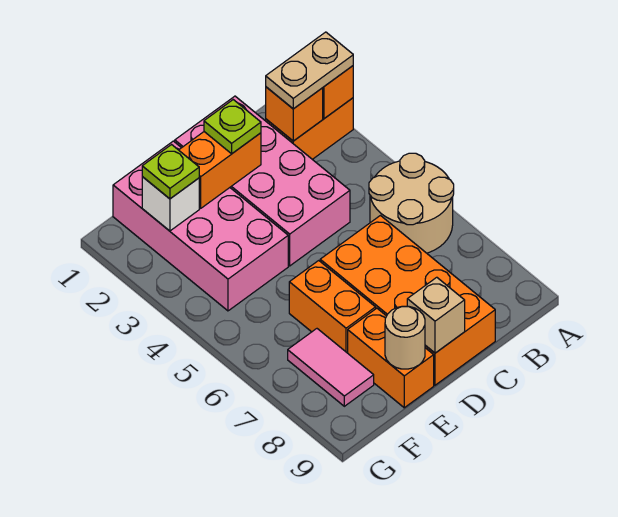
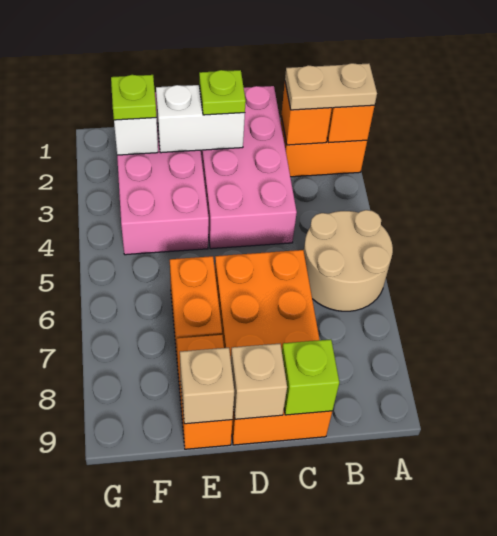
none -> lime brick C9 level 2
orange brick D2:E2 level 2 -> white brick D2:E2 level 2
tan round brick E9 level 2 -> tan brick E9 level 2
pink tile F7:F8 level 1 -> none

